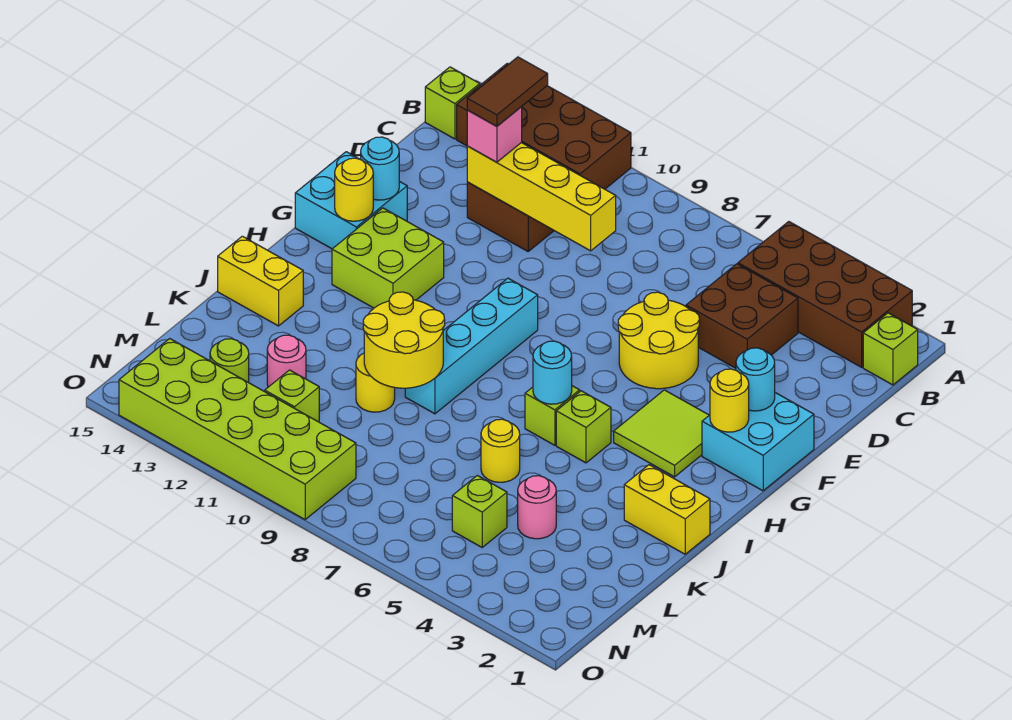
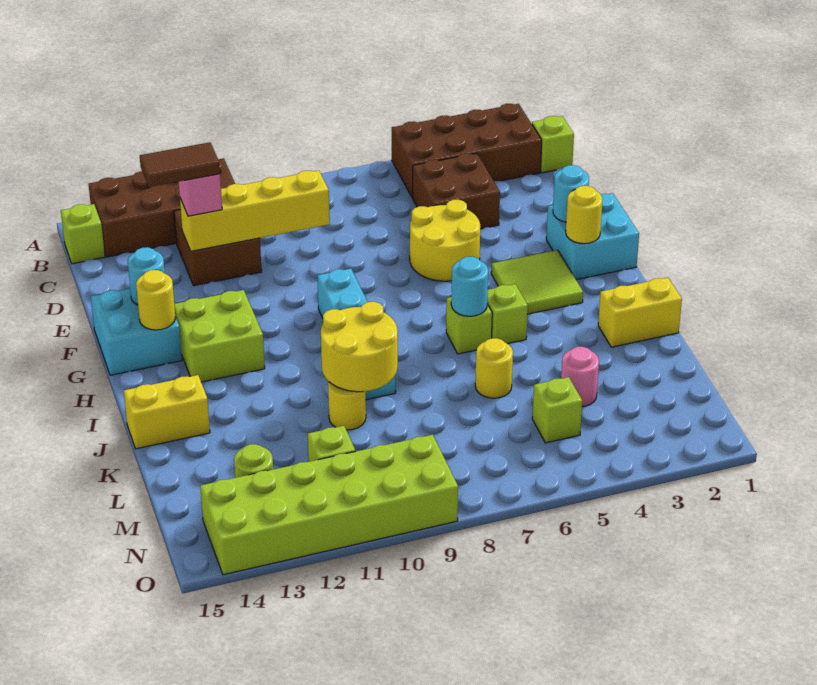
brown tile C12:D12 level 4 -> brown tile D12:D13 level 4
pink round brick L12 level 1 -> none

